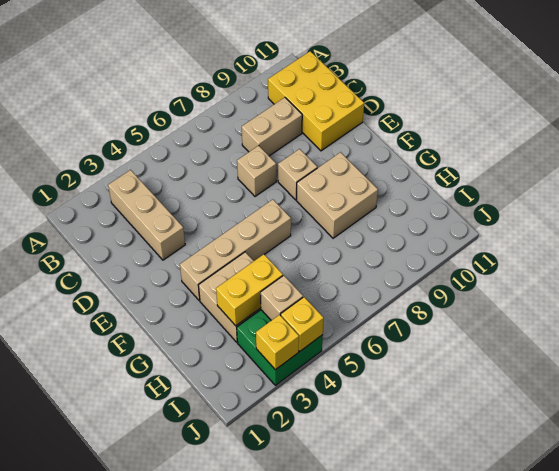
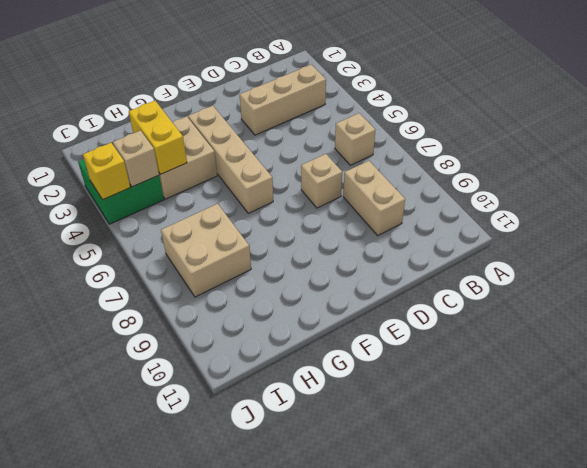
yellow brick B10:D11 level 1 -> none
tan brick E8 level 1 -> tan brick B6 level 1
tan brick F8:G9 level 1 -> tan brick H7:I8 level 1
yellow brick J3 level 2 -> none

